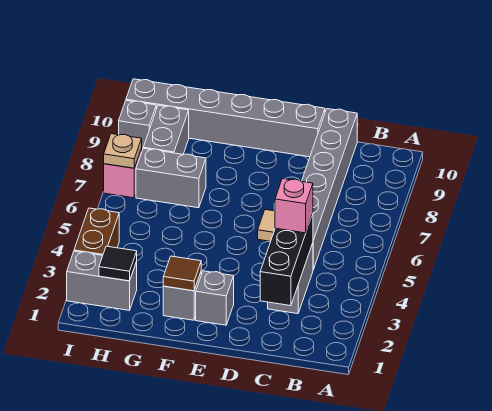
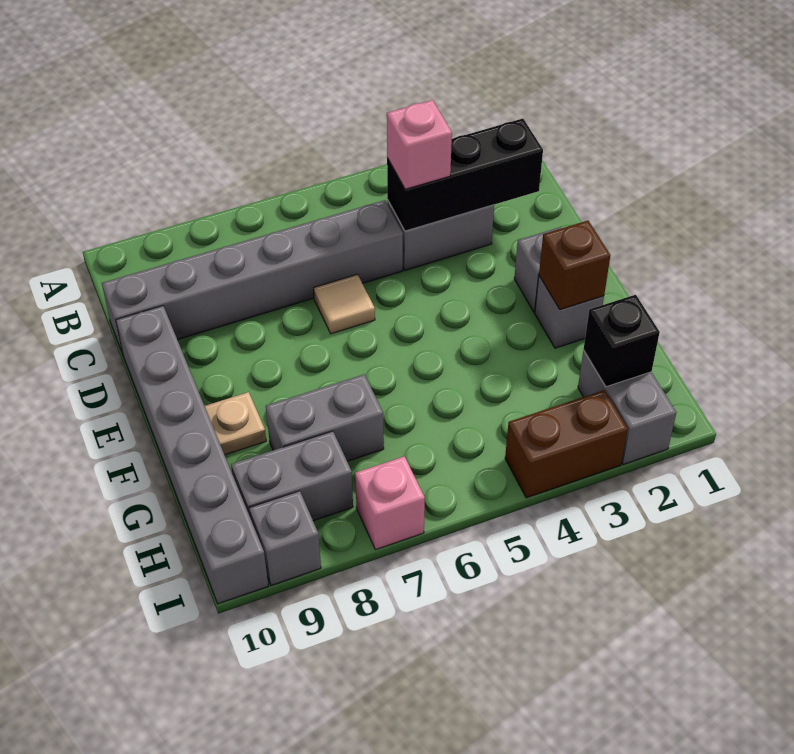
brown tile F2 level 2 -> brown brick F2 level 2
grey brick G7:H7 level 1 -> grey brick G7:G8 level 1
black tile H2 level 2 -> black brick H2 level 2
tan plate I7 level 2 -> tan plate F9 level 1

